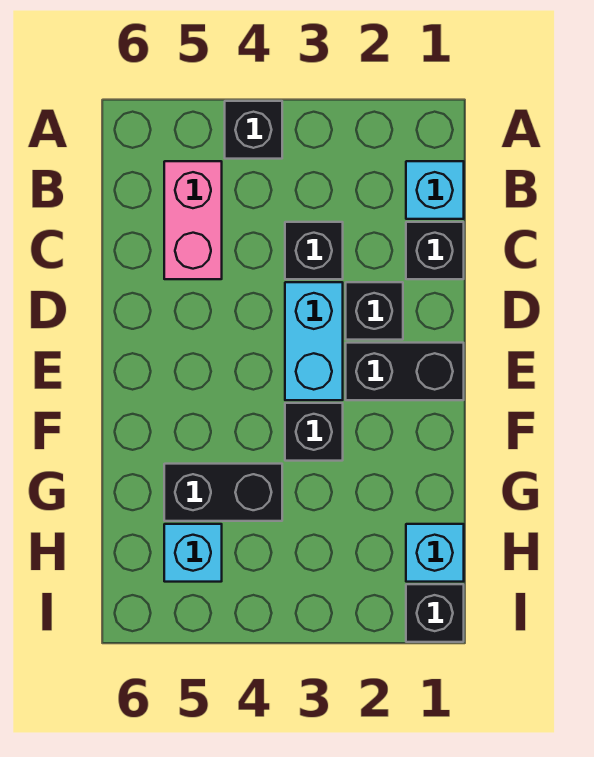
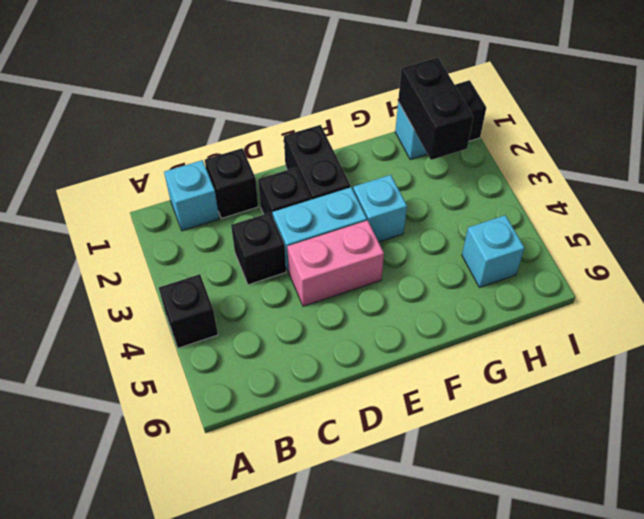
pink brick B5:C5 level 1 -> pink brick D4:E4 level 1
black brick F3 level 1 -> cyan brick F3 level 1
black brick G4:G5 level 1 -> black brick H1:H2 level 2

